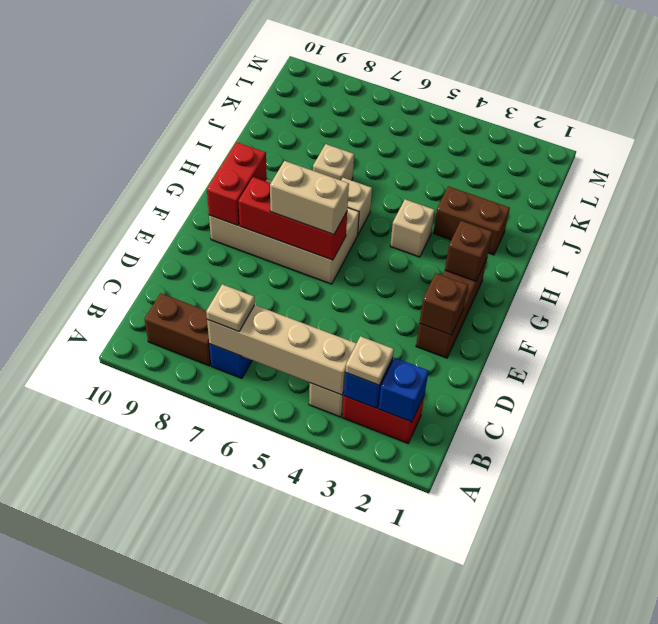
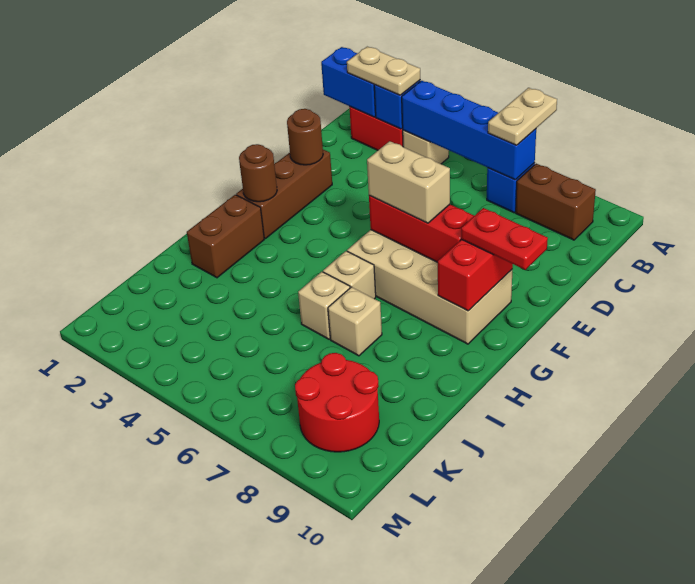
blue brick B2 level 2 -> blue brick B1:B2 level 2
tan plate B3 level 3 -> tan plate B2:B3 level 3
tan brick B4:B7 level 2 -> blue brick B4:B7 level 2
tan plate B7 level 3 -> tan plate A7:B7 level 3
brown brick E2 level 2 -> brown round brick E2 level 2
none -> red plate F9:F10 level 3
brown brick G2 level 2 -> brown round brick G2 level 2
tan brick H4 level 1 -> tan brick I6 level 1
brown brick I2:I3 level 1 -> brown brick H2:I2 level 1
none -> red round brick K8:L9 level 1

